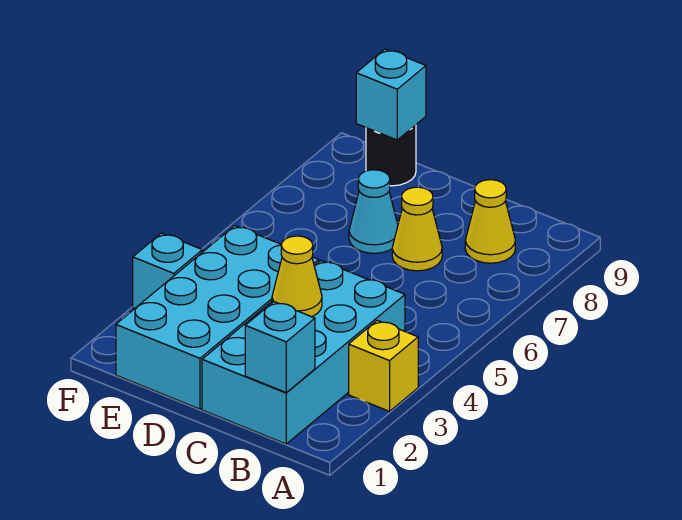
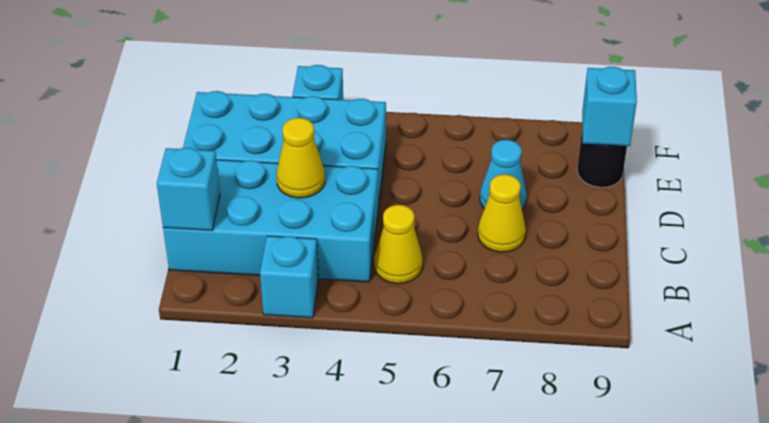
yellow brick A3 level 1 -> cyan brick A3 level 1
yellow cone B8 level 1 -> yellow cone B5 level 1

